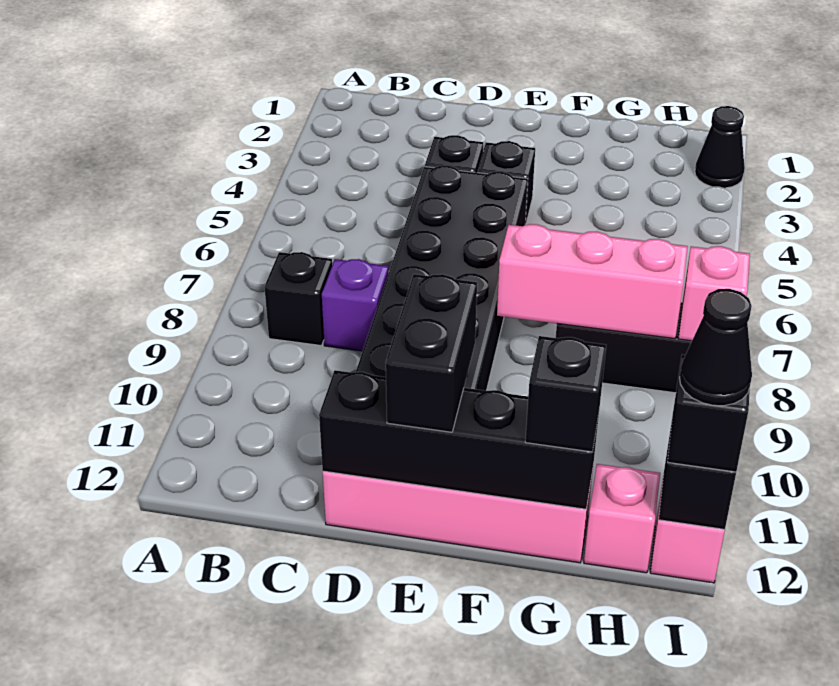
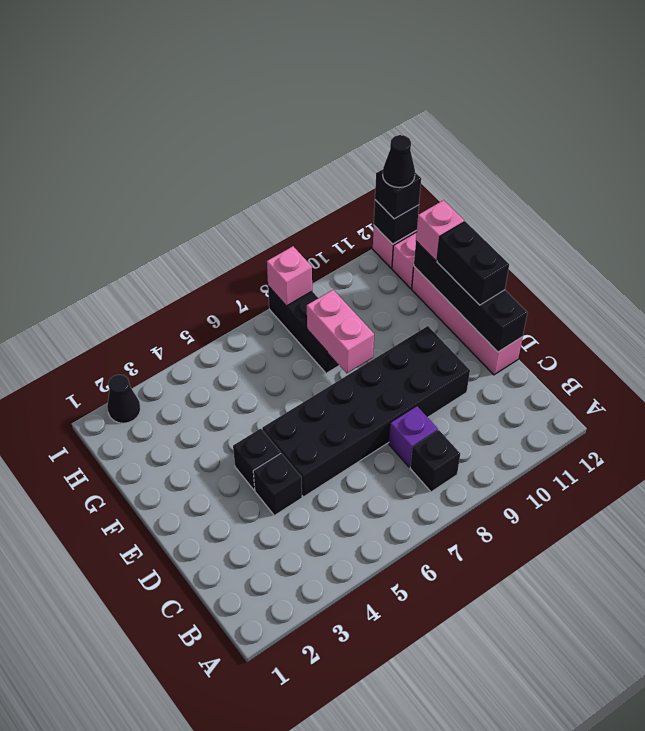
black brick E11:E12 level 3 -> black brick E12:F12 level 3
pink brick F8:H8 level 2 -> pink brick F8:G8 level 2
black brick G12 level 3 -> pink brick G12 level 3

